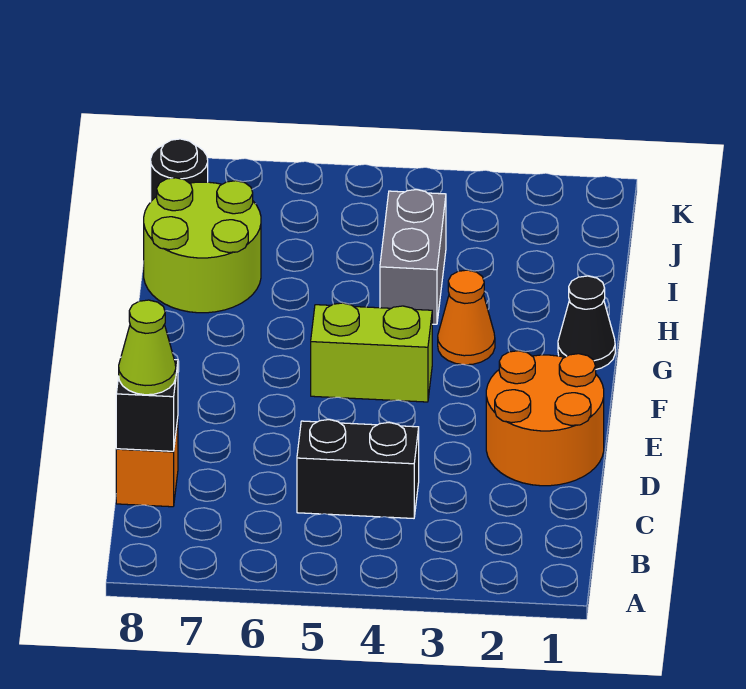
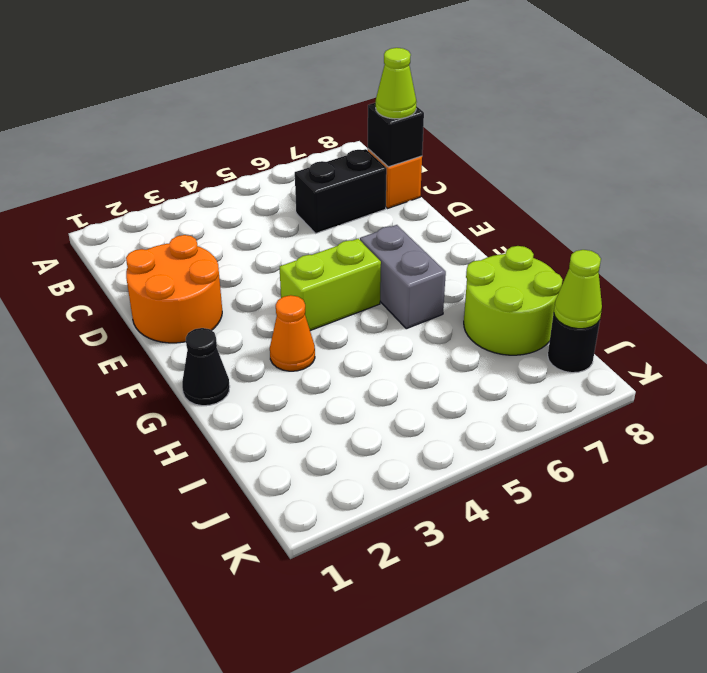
black brick C4:C5 level 1 -> black brick C6:C7 level 1
grey brick H4:I4 level 1 -> grey brick F6:G6 level 1
none -> lime cone J8 level 2

